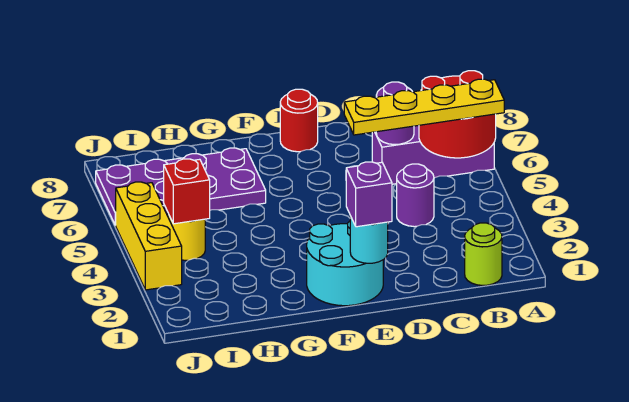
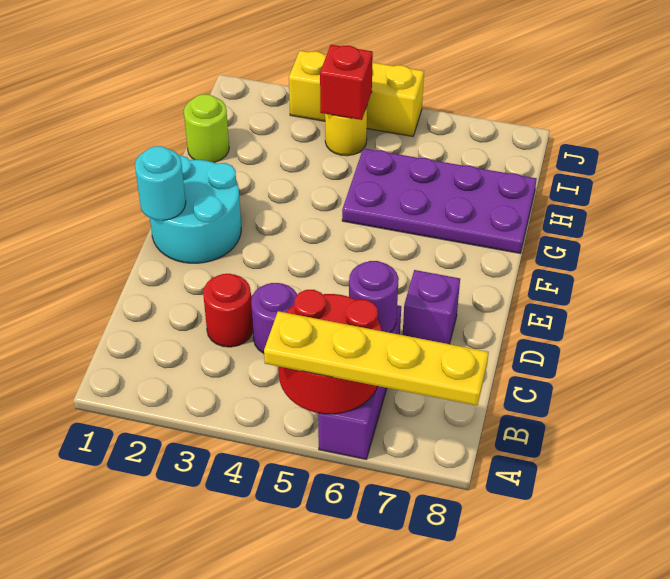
yellow plate A5:D5 level 3 -> yellow plate A5:A8 level 3
lime round brick B1 level 1 -> lime round brick H1 level 1
purple brick E1 level 3 -> purple brick D7 level 1
red round brick E8 level 1 -> red round brick C3 level 1
purple plate G6:J7 level 1 -> purple plate G5:H8 level 1

